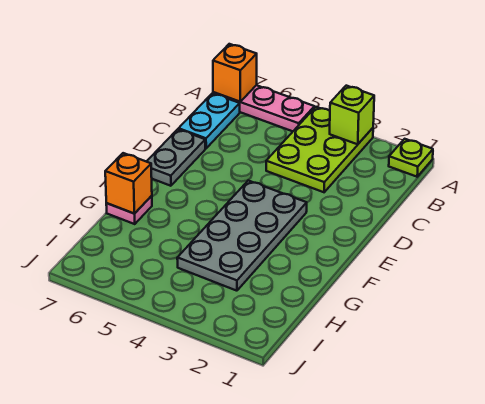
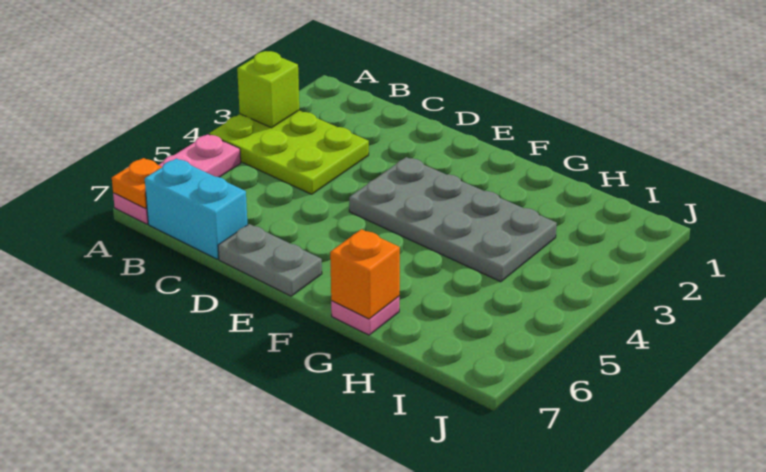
lime plate A1 level 1 -> none
orange brick A7 level 2 -> orange plate A7 level 2
cyan plate B7:C7 level 1 -> cyan brick B7:C7 level 1

